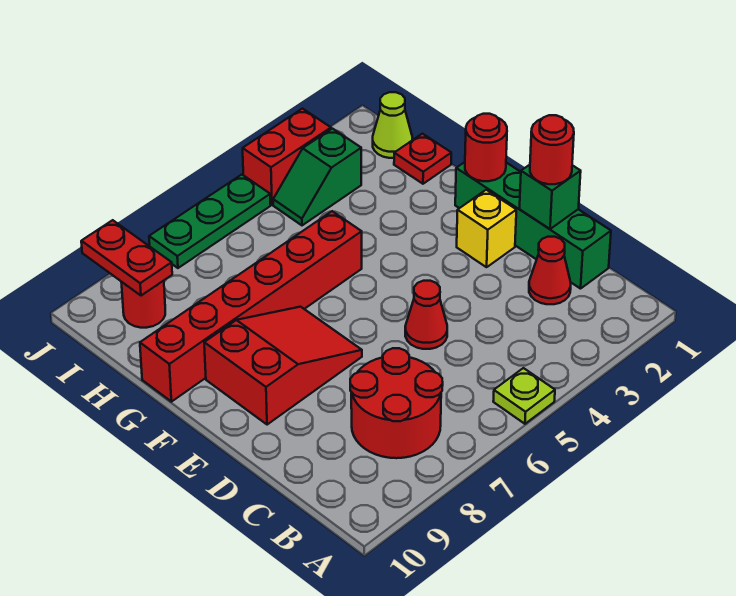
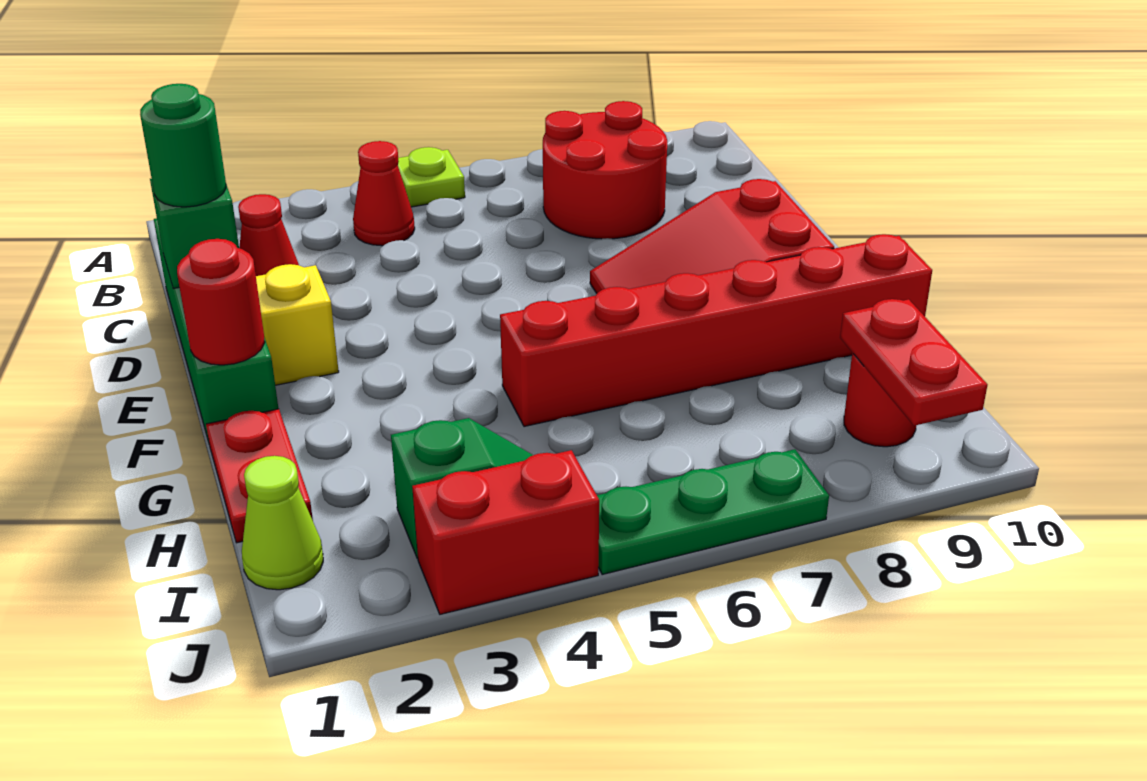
red round brick D1 level 3 -> green round brick D1 level 3
red cone D5 level 1 -> red cone B4 level 1
red plate H1 level 1 -> red plate G1:H1 level 1

